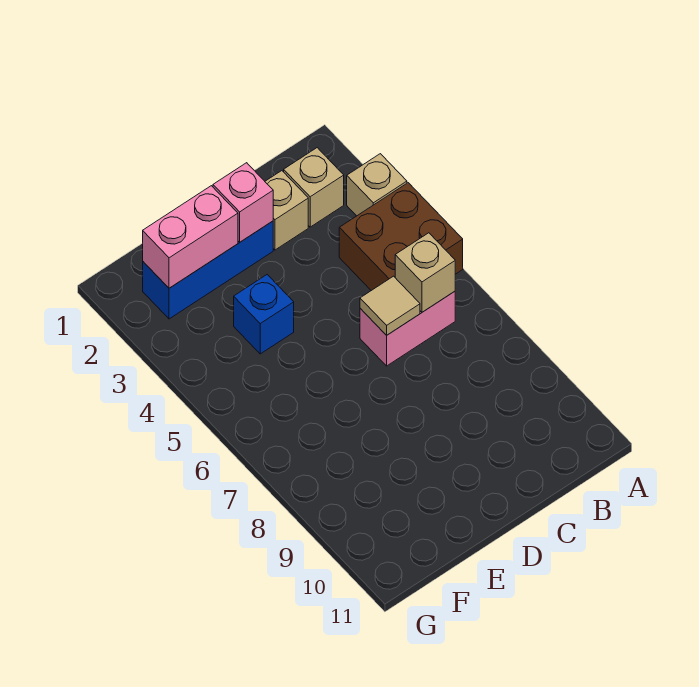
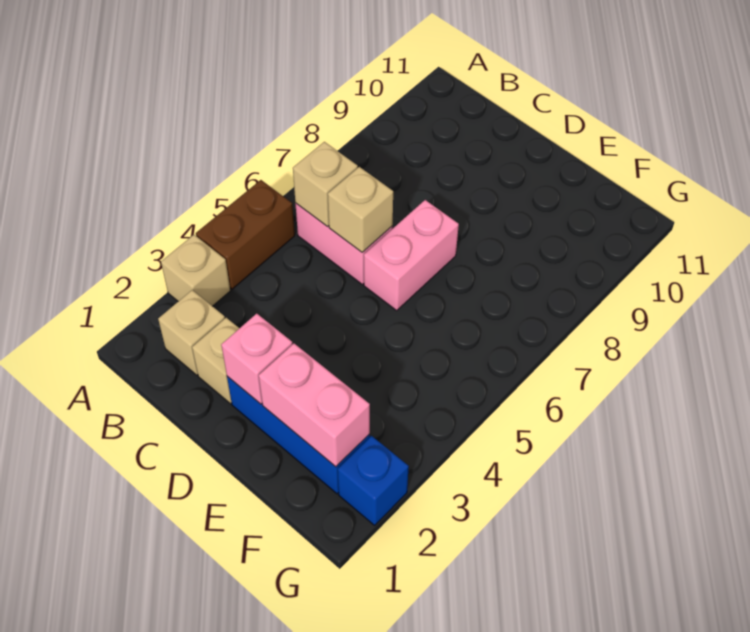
brown brick A4:B5 level 1 -> brown brick A4:A5 level 1
tan tile C6 level 2 -> tan brick C6 level 2
none -> pink brick D6:D7 level 1
blue brick E4 level 1 -> blue brick G2 level 1

